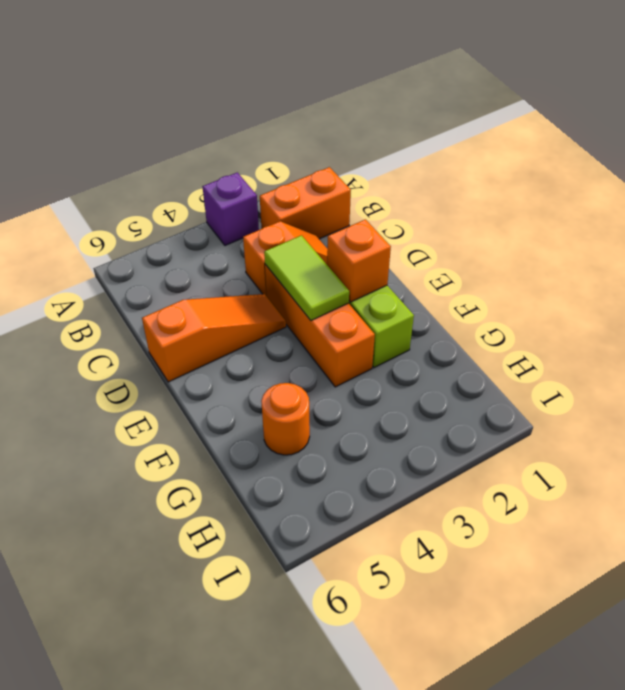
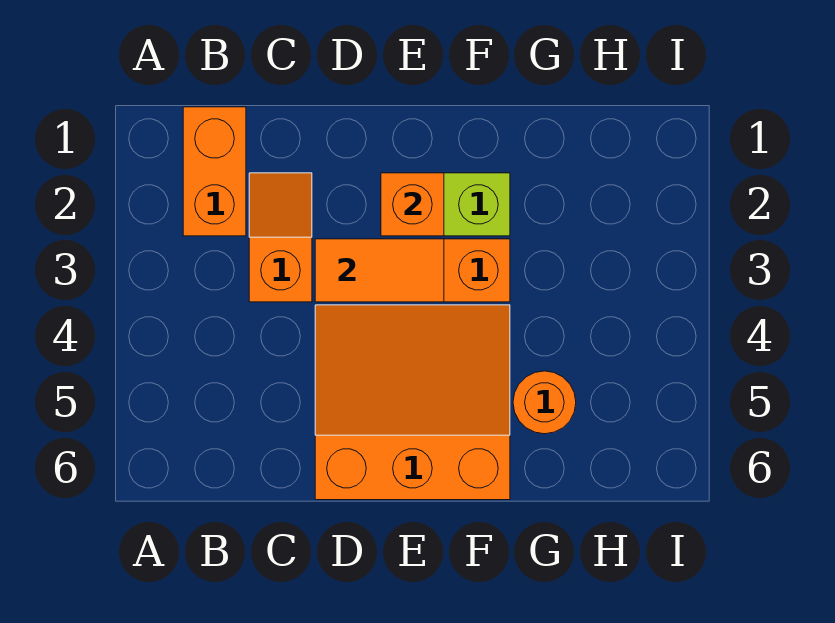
purple brick A3 level 1 -> none
lime tile D3:E3 level 2 -> orange tile D3:E3 level 2
orange slope D4:D6 level 1 top 6 -> orange slope D4:F6 level 1 top 6

